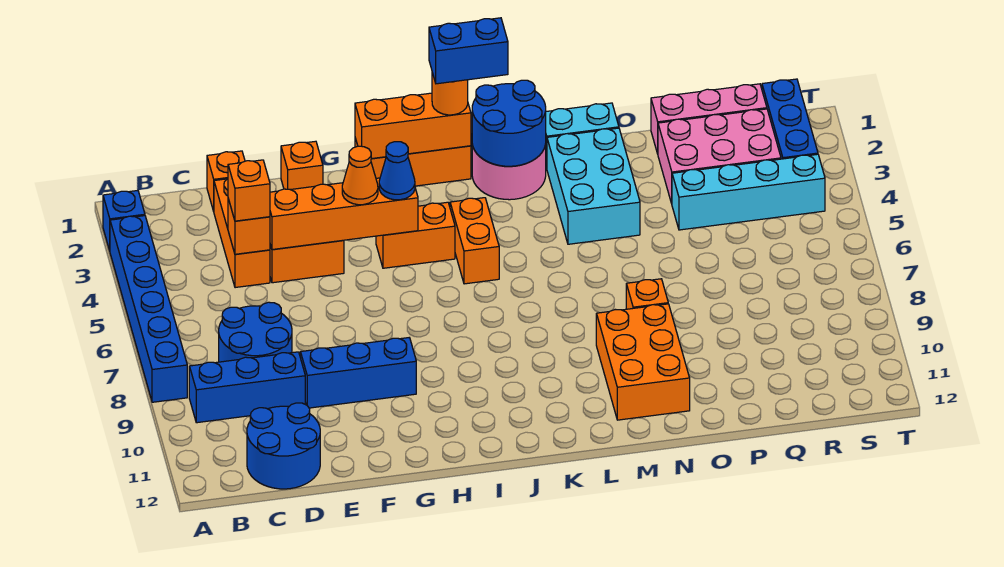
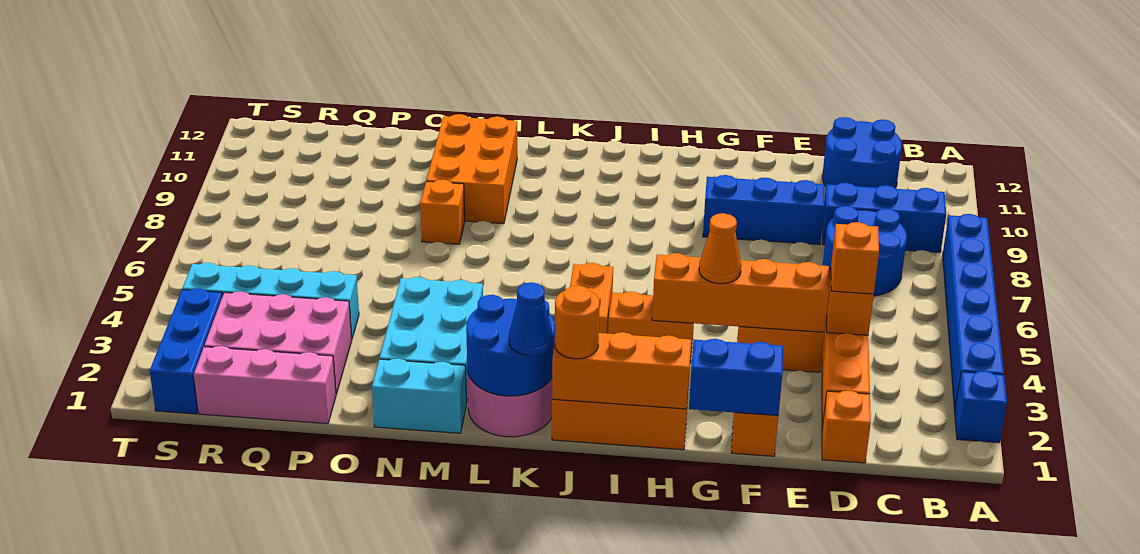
blue cone H4 level 3 -> blue cone K1 level 3
blue brick J1:K1 level 4 -> blue brick F1:G1 level 2

